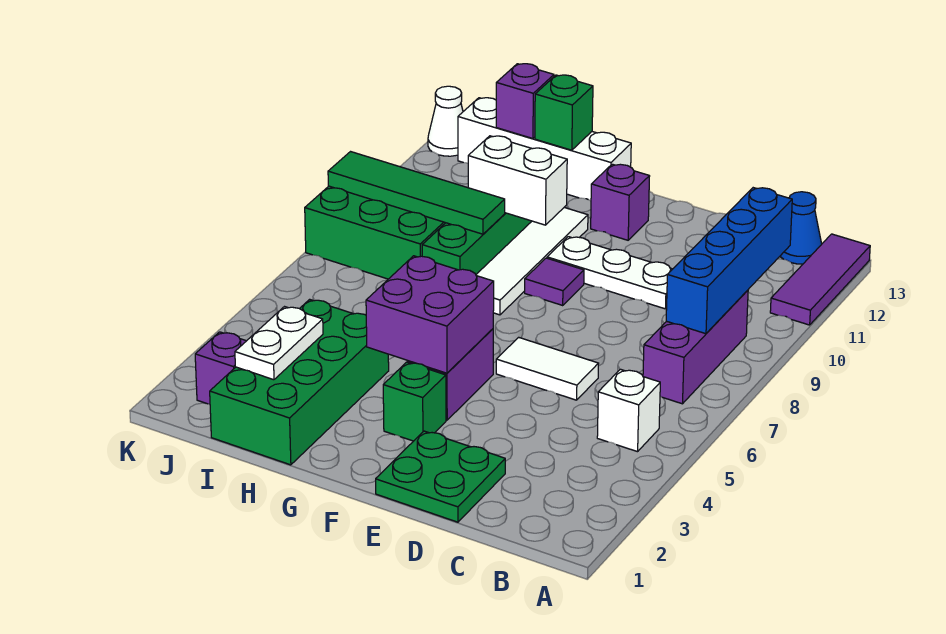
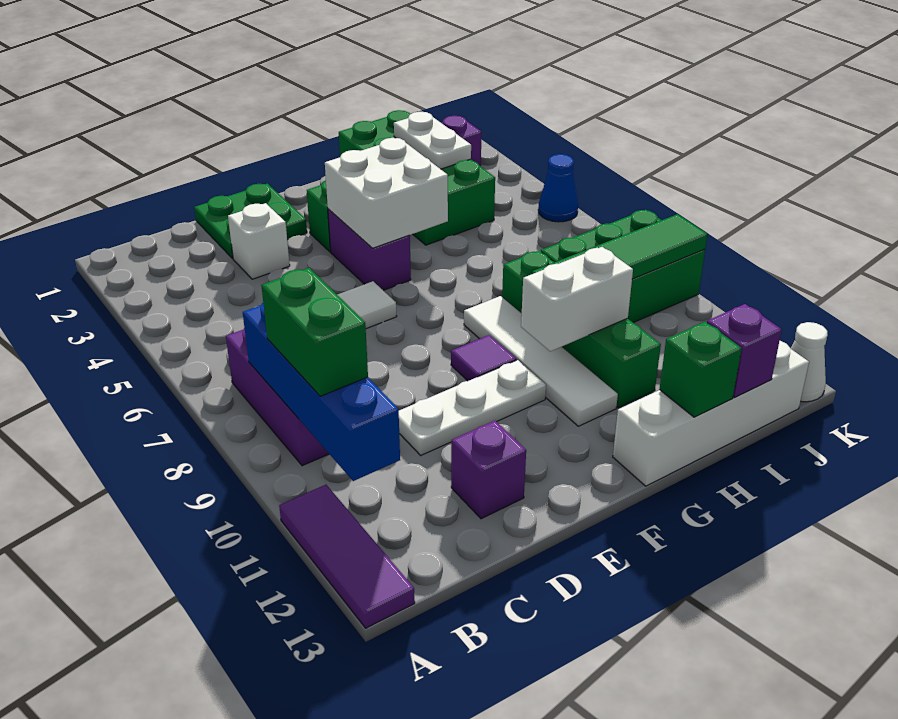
white brick B5 level 1 -> white brick D3 level 1
none -> green brick B9:B10 level 3
blue cone B13 level 1 -> blue cone K5 level 1
purple brick F4:G5 level 2 -> white brick F4:G5 level 2
purple brick F12 level 1 -> purple brick D12 level 1

